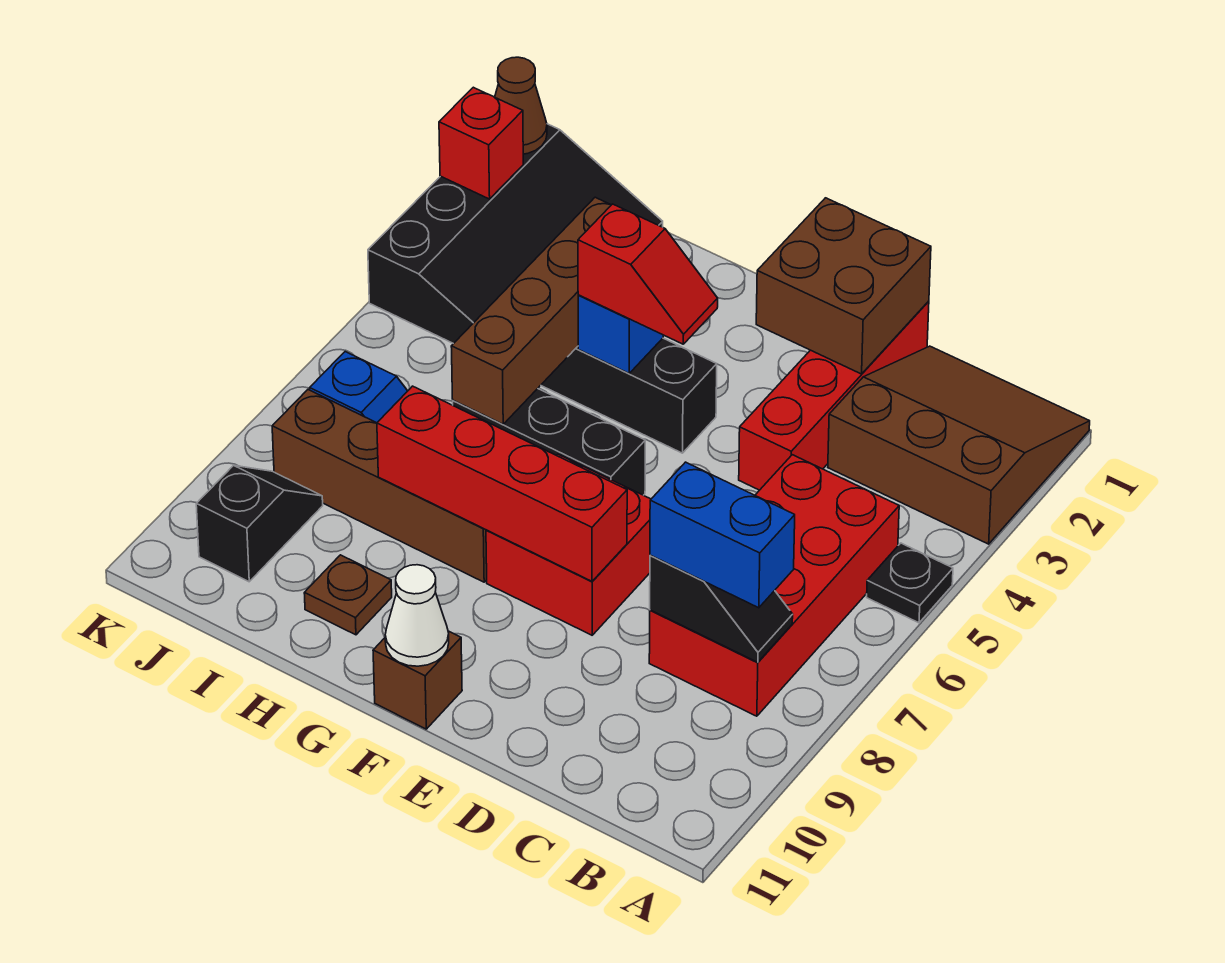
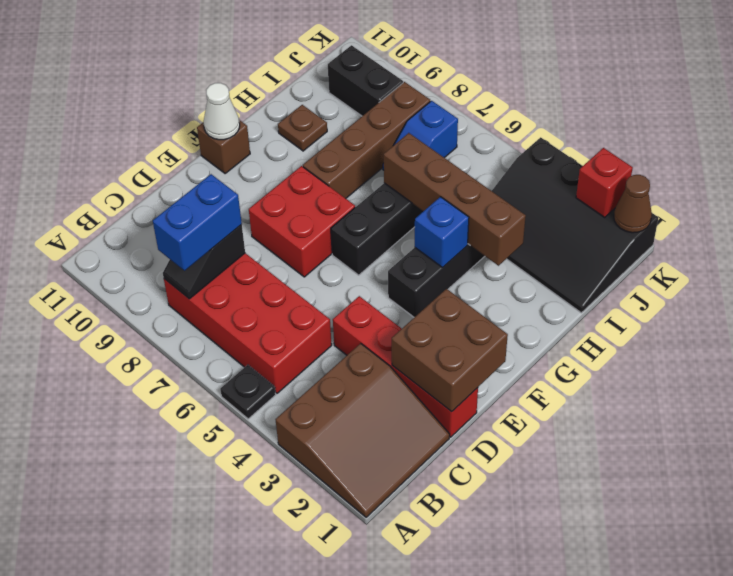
red brick E8:H8 level 2 -> none
red slope F4:G4 level 3 top G -> none
black slope J9:J10 level 1 top 10 -> black brick J9:J10 level 1

